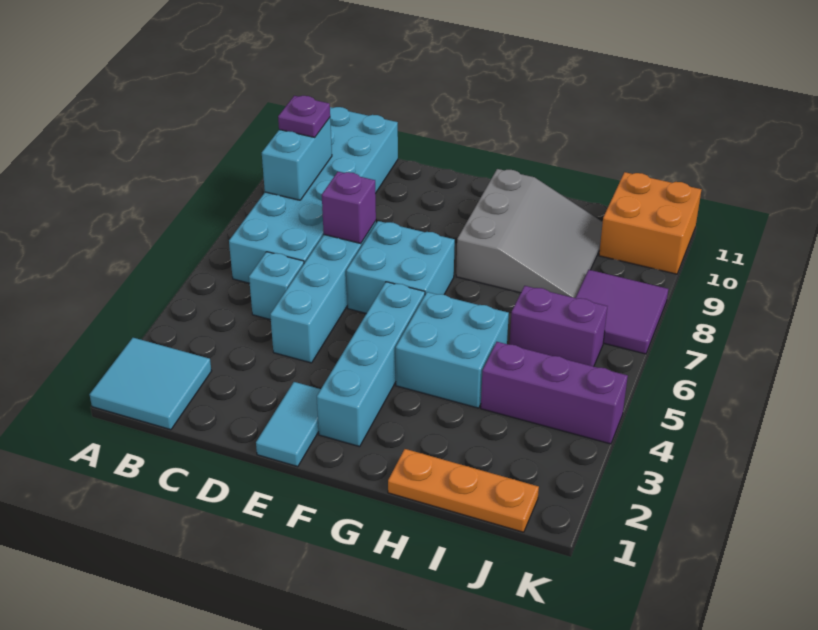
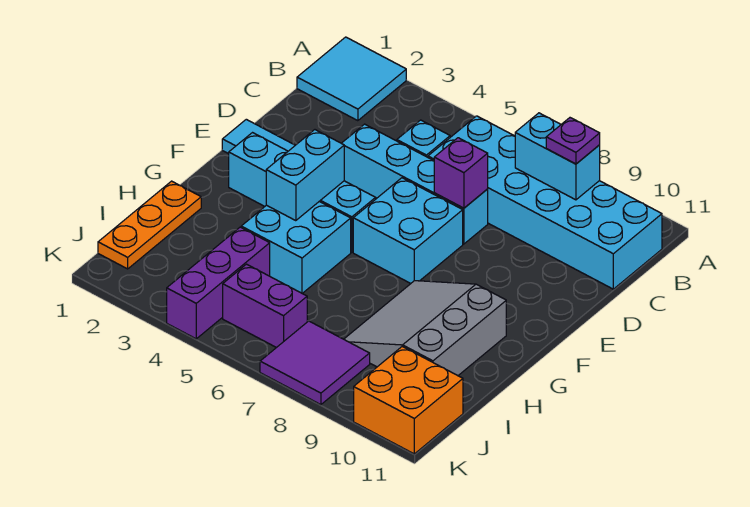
none -> cyan brick F4:G4 level 2
grey slope G8:I10 level 1 top G -> grey slope G8:I10 level 1 top 10
purple brick I6:J6 level 1 -> purple brick J5:J6 level 1

